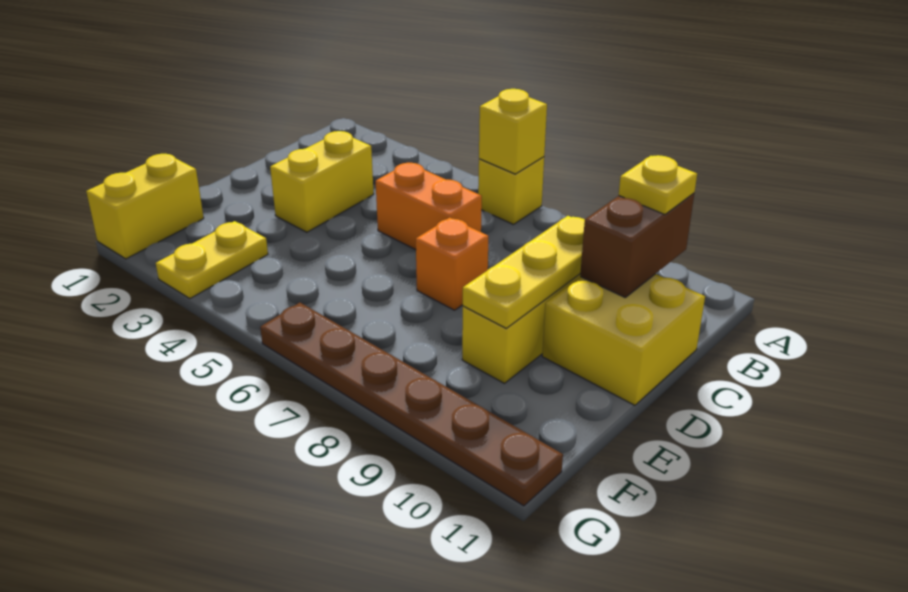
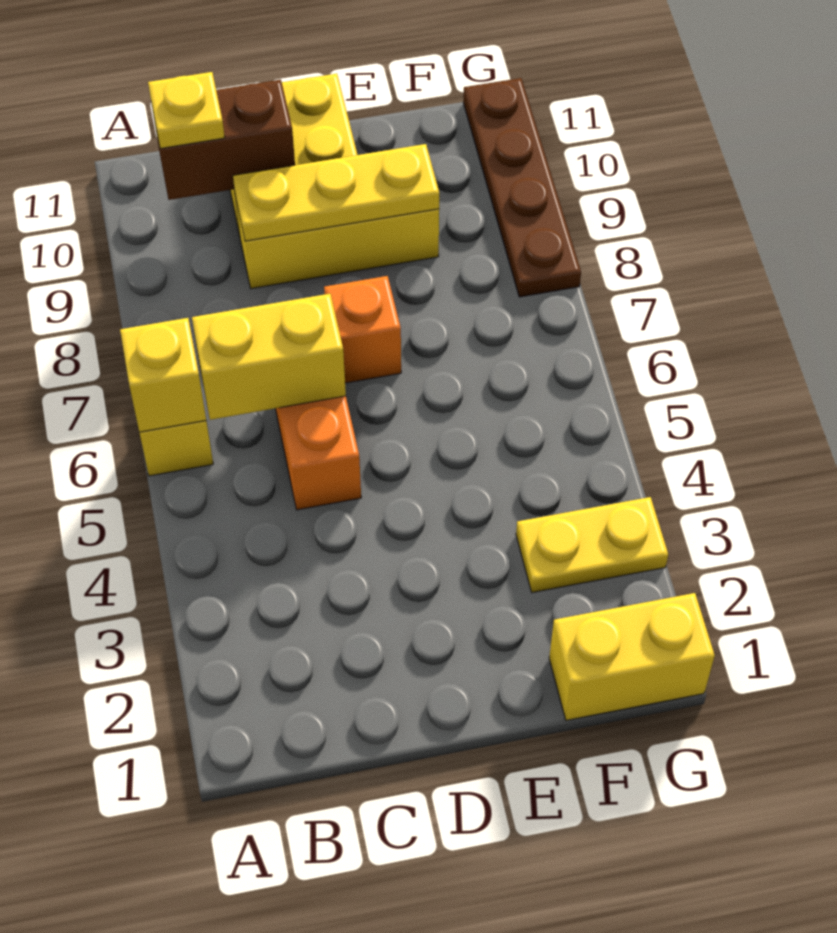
yellow brick C3:D3 level 1 -> yellow brick B6:C6 level 2
brown plate G6:G11 level 1 -> brown plate G8:G11 level 1

